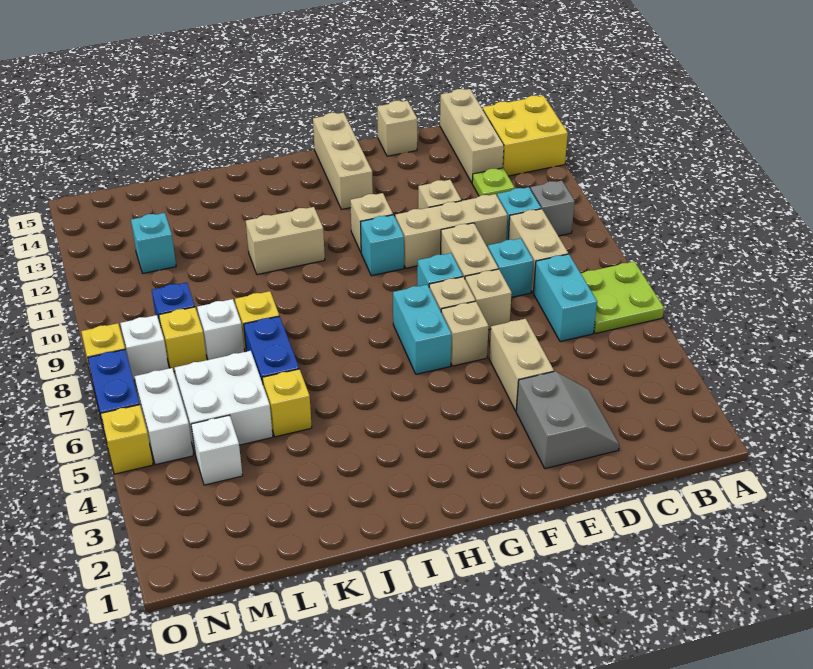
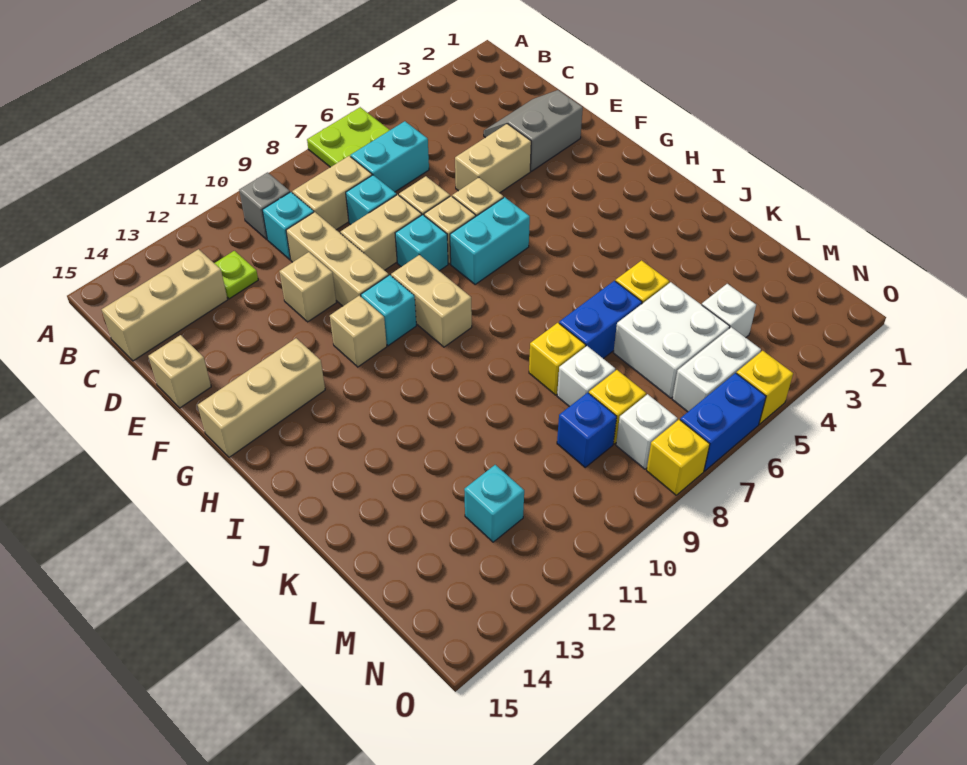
yellow brick A13:B14 level 1 -> none
tan brick I11:J11 level 1 -> tan brick G9:H9 level 1

